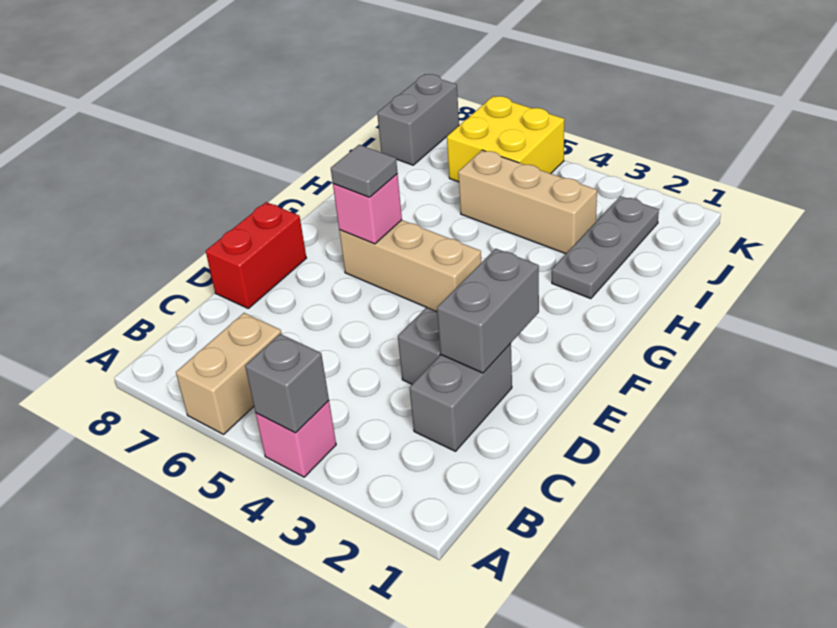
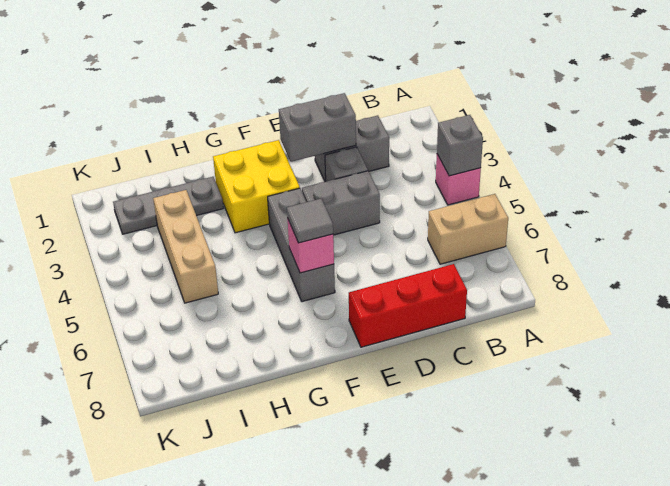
red brick D8:E8 level 1 -> red brick C8:E8 level 1
tan brick F4:F6 level 1 -> grey brick F4:F6 level 1
yellow brick J5:K6 level 1 -> yellow brick F2:G3 level 1
grey brick J8:K8 level 1 -> grey brick D4:E4 level 1

